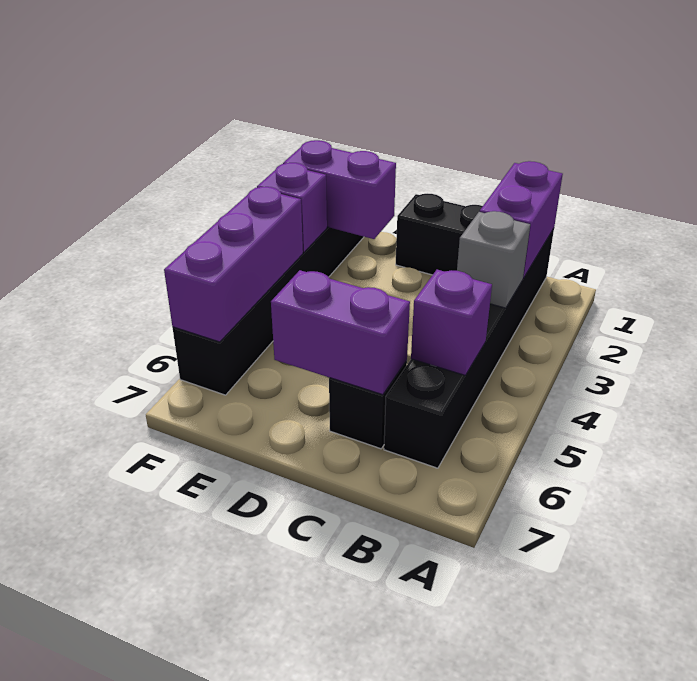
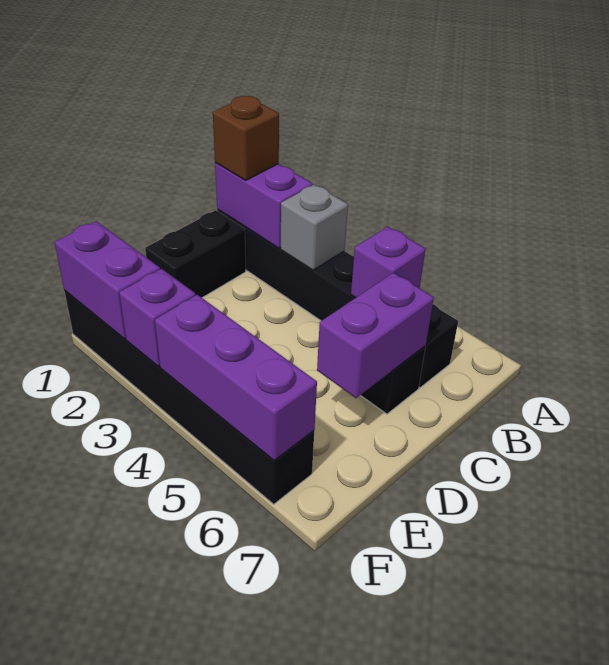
none -> brown brick B1 level 3
purple brick E2:F2 level 2 -> purple brick F1:F2 level 2

